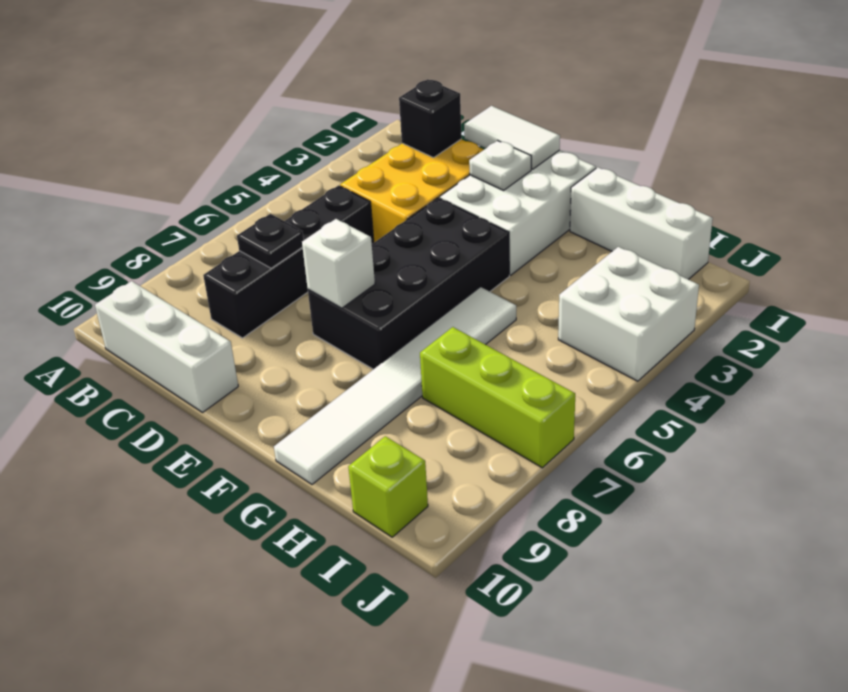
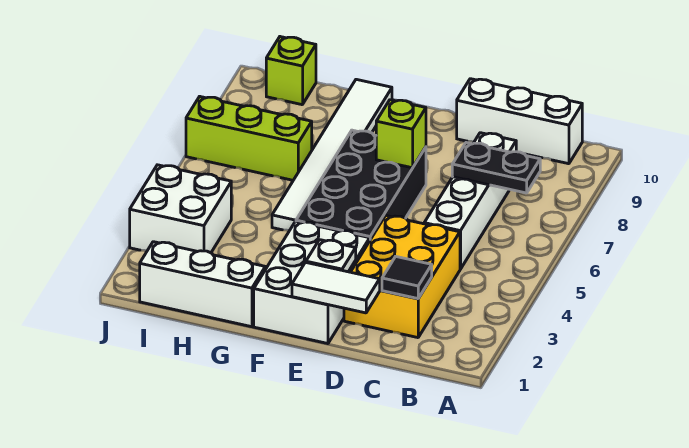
black brick C2 level 2 -> black tile C2 level 2
black brick C5:C8 level 1 -> white brick C5:C8 level 1
black plate C7 level 2 -> black plate B7:C7 level 2
white brick E7 level 2 -> lime brick E7 level 2

